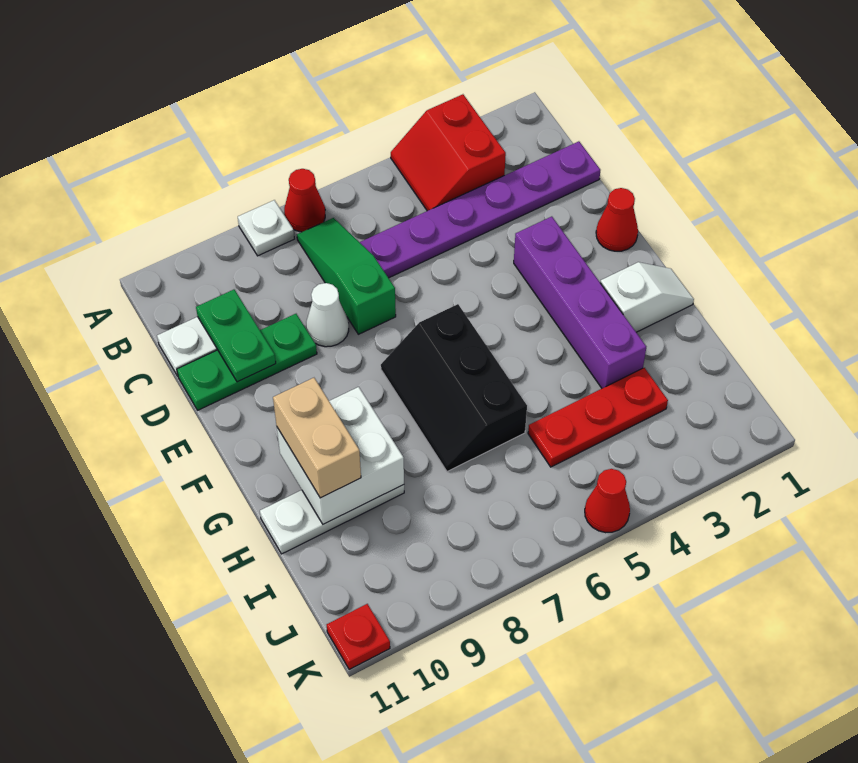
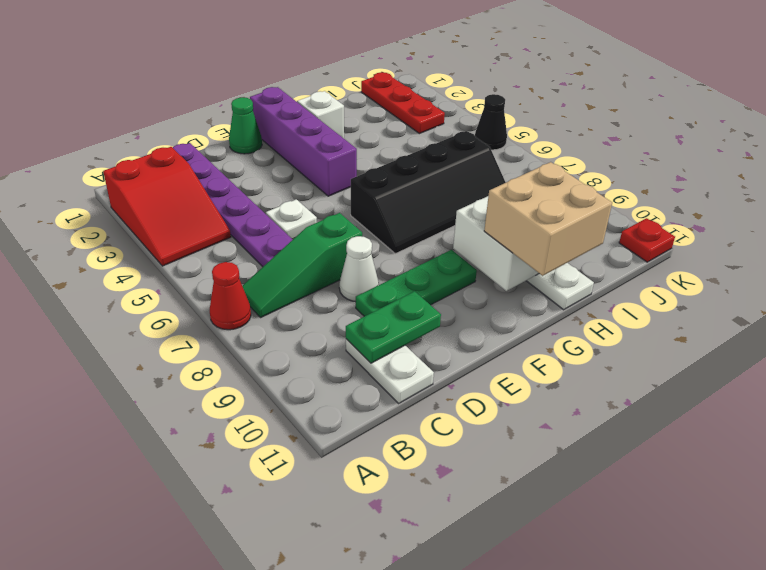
red slope A3:B4 level 1 top 3 -> red slope A2:B4 level 1 top 2
white plate A8 level 1 -> white plate D5 level 1
green plate D9:D11 level 1 -> green plate D9:F9 level 1
red cone E1 level 1 -> green cone E1 level 1
purple brick E3:H3 level 1 -> purple brick F1:F4 level 1
black slope F6:H7 level 1 top 6 -> black slope F6:I7 level 1 top 6
tan brick G10:H10 level 3 -> tan brick G10:H11 level 3
red plate I3:I5 level 1 -> red plate J1:J3 level 1
red cone K5 level 1 -> black cone K5 level 1

